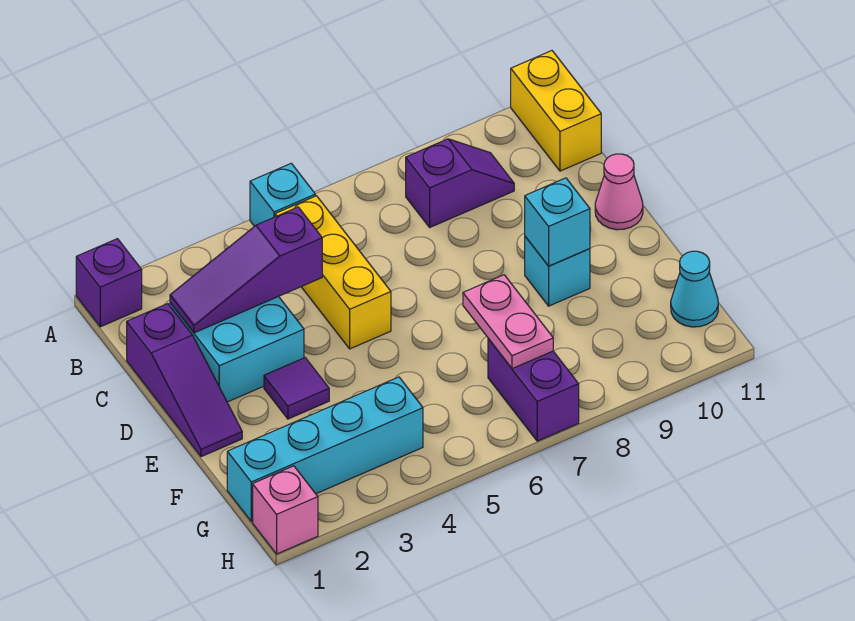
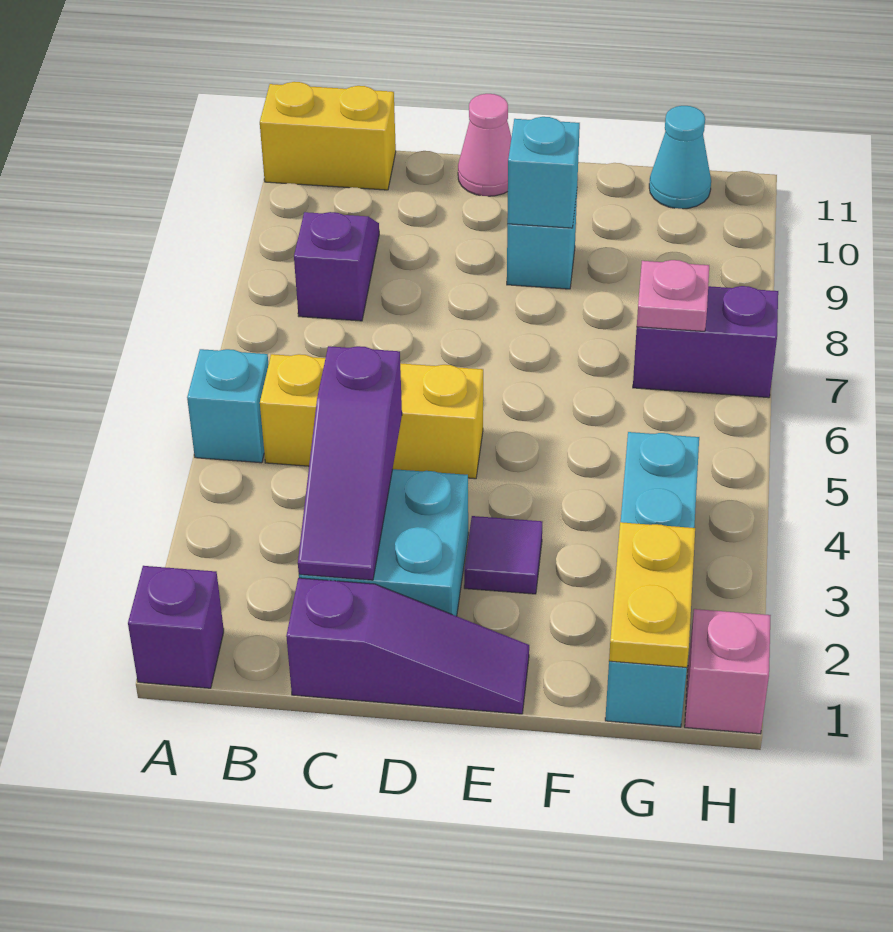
pink plate F7:G7 level 2 -> pink plate G7 level 2
none -> yellow plate G1:G2 level 2

